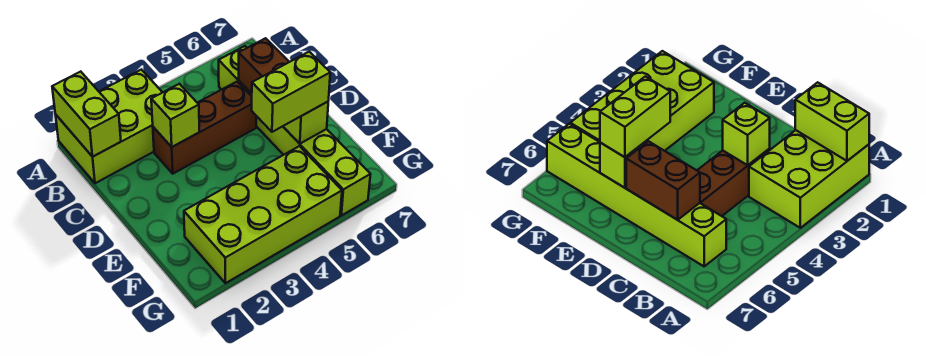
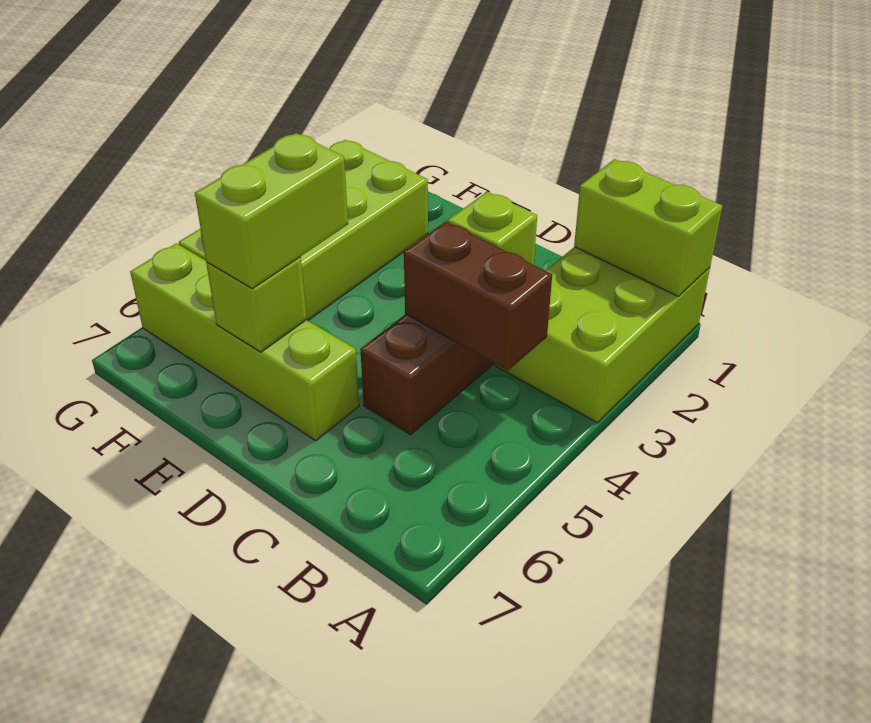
lime brick B6:G6 level 1 -> lime brick D6:G6 level 1
brown brick C6:D6 level 2 -> brown brick B4:C4 level 2

